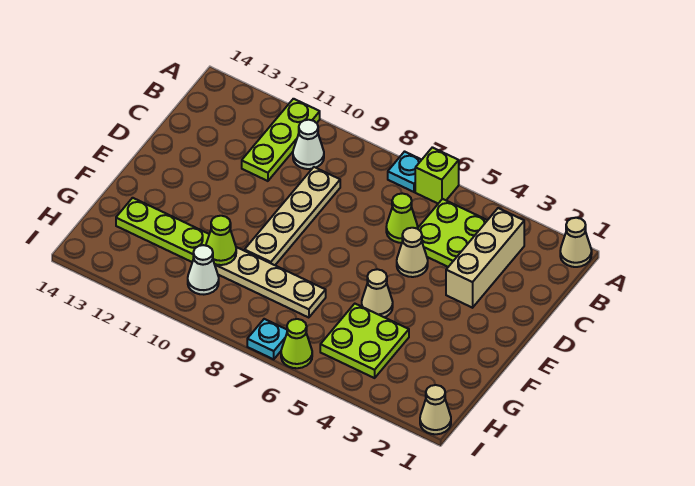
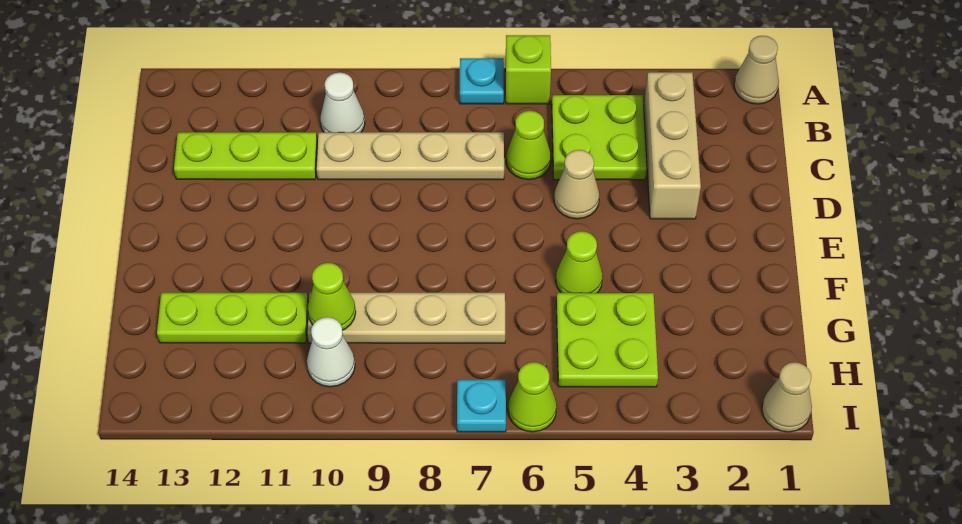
lime plate A11:C11 level 1 -> lime plate C11:C13 level 1
tan plate C9:F9 level 1 -> tan plate C7:C10 level 1
tan cone F5 level 1 -> lime cone F5 level 1

